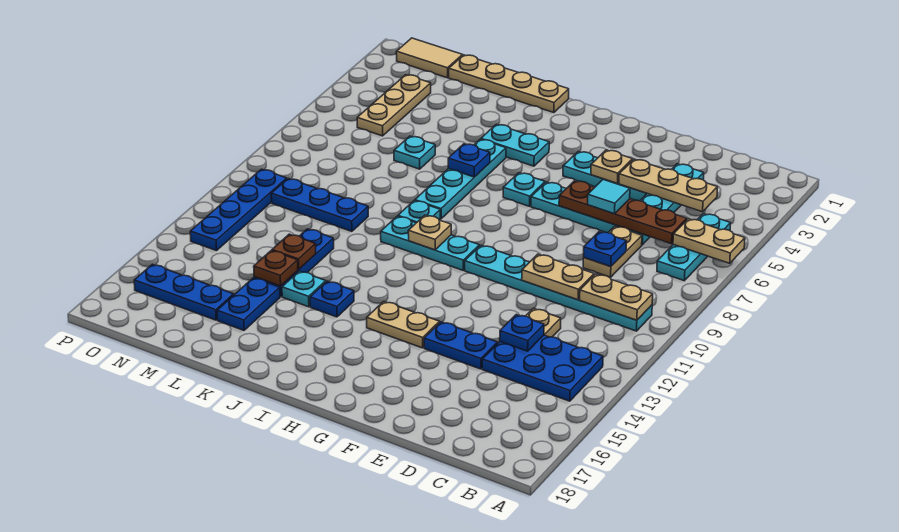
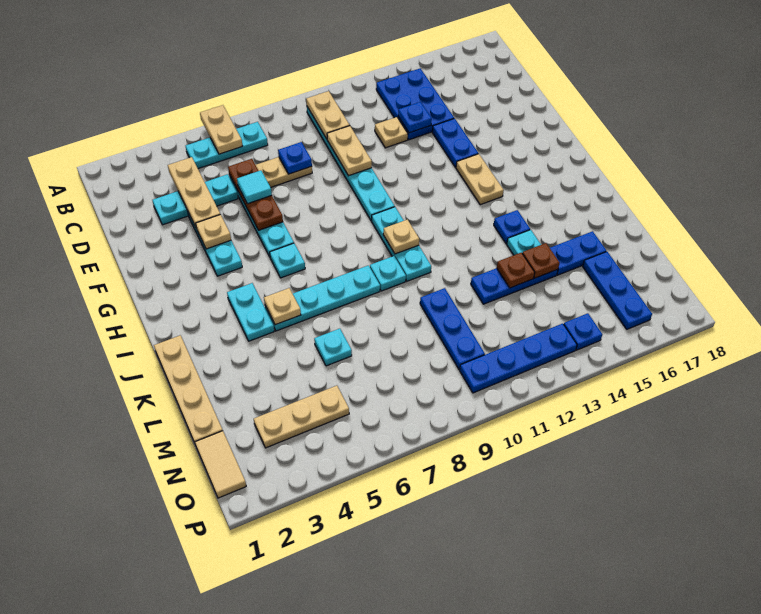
brown plate C6:F6 level 2 -> brown plate D6:F6 level 2
none -> tan plate J5 level 2
blue plate J6 level 2 -> blue plate O14 level 1

